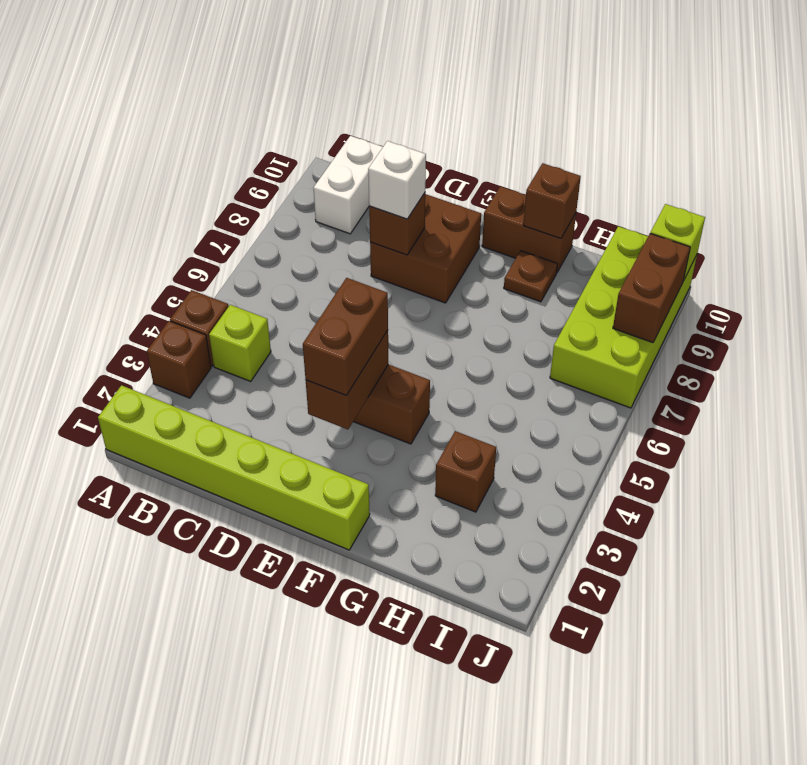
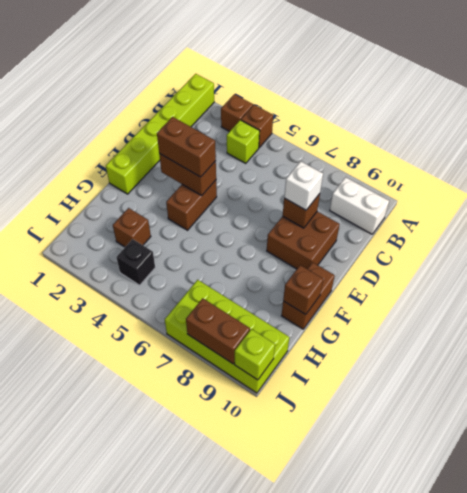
brown plate G9 level 1 -> none
none -> black brick I4 level 1

